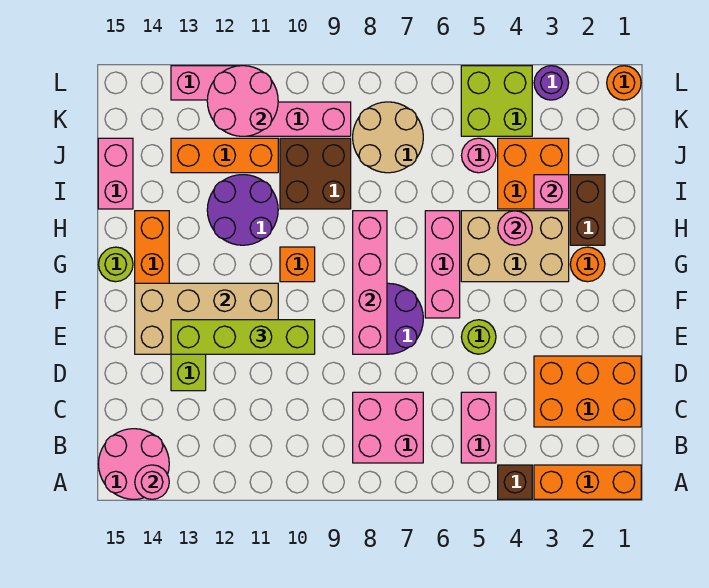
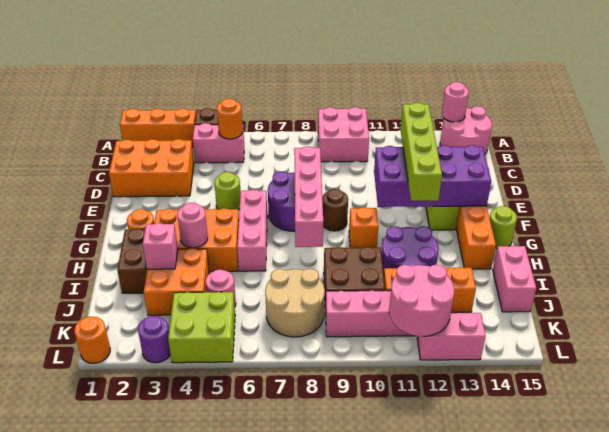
pink brick B5:C5 level 1 -> pink brick B4:B5 level 1
none -> orange round brick B5 level 2
pink brick B7:C8 level 1 -> pink brick A9:B10 level 1
lime brick E10:E13 level 3 -> lime brick D12:G12 level 3
tan brick E11:F14 level 2 -> purple brick E11:F14 level 2
none -> brown round brick F9 level 1
tan brick G3:H5 level 1 -> orange brick G3:H5 level 1

